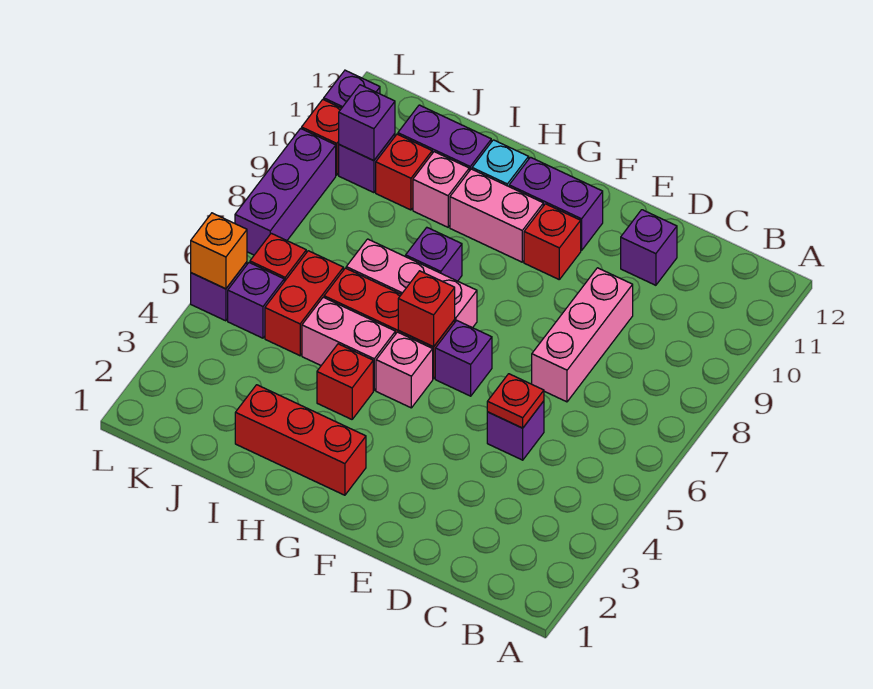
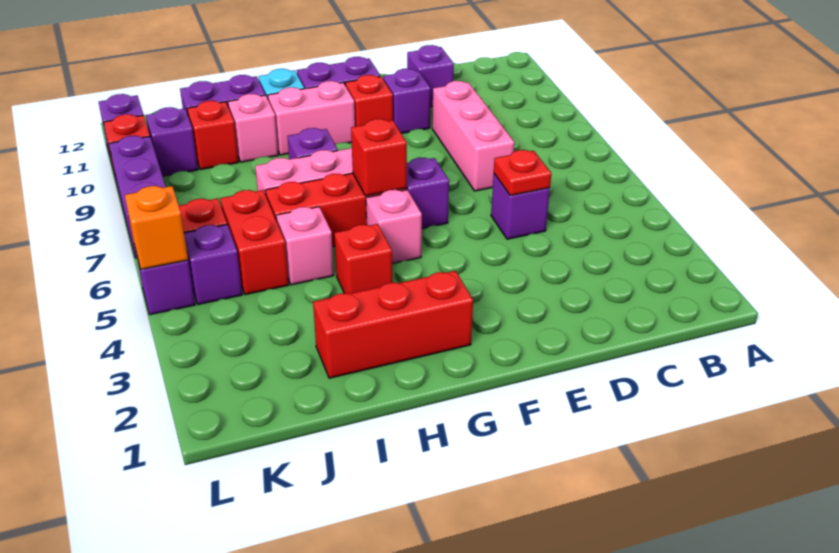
pink brick H5:I5 level 1 -> pink brick I5 level 1
purple brick K10 level 2 -> purple brick E10 level 1

